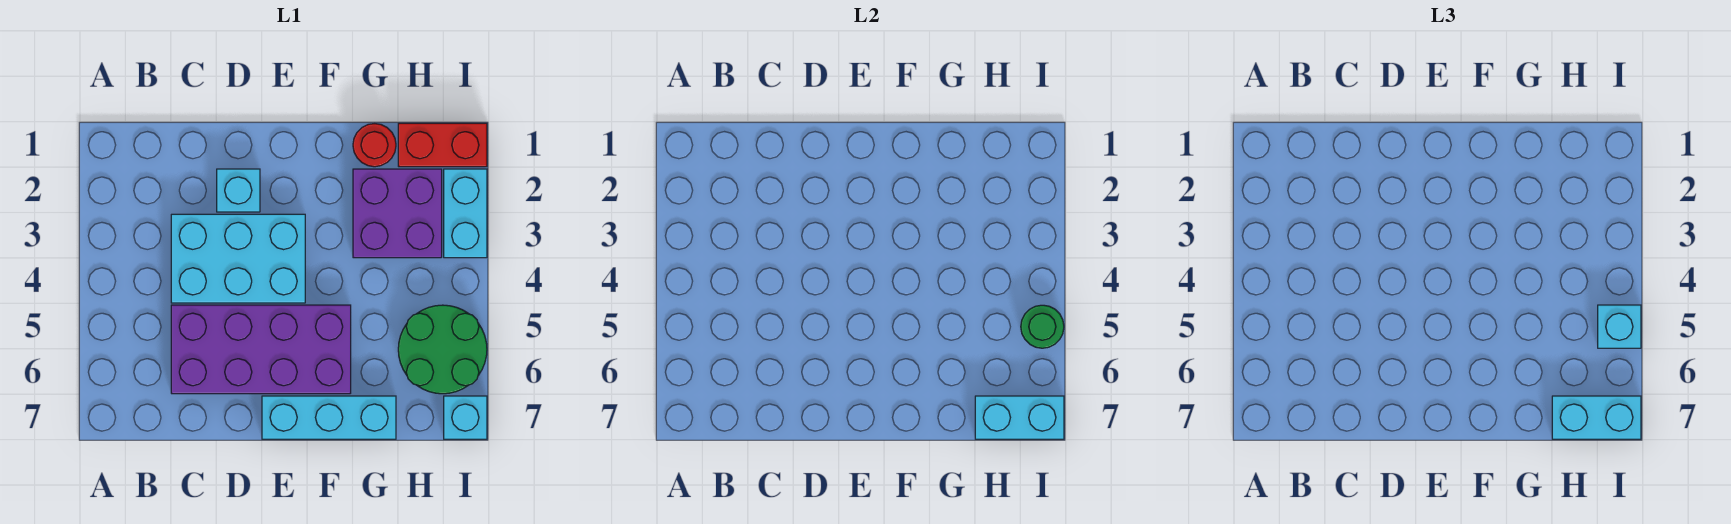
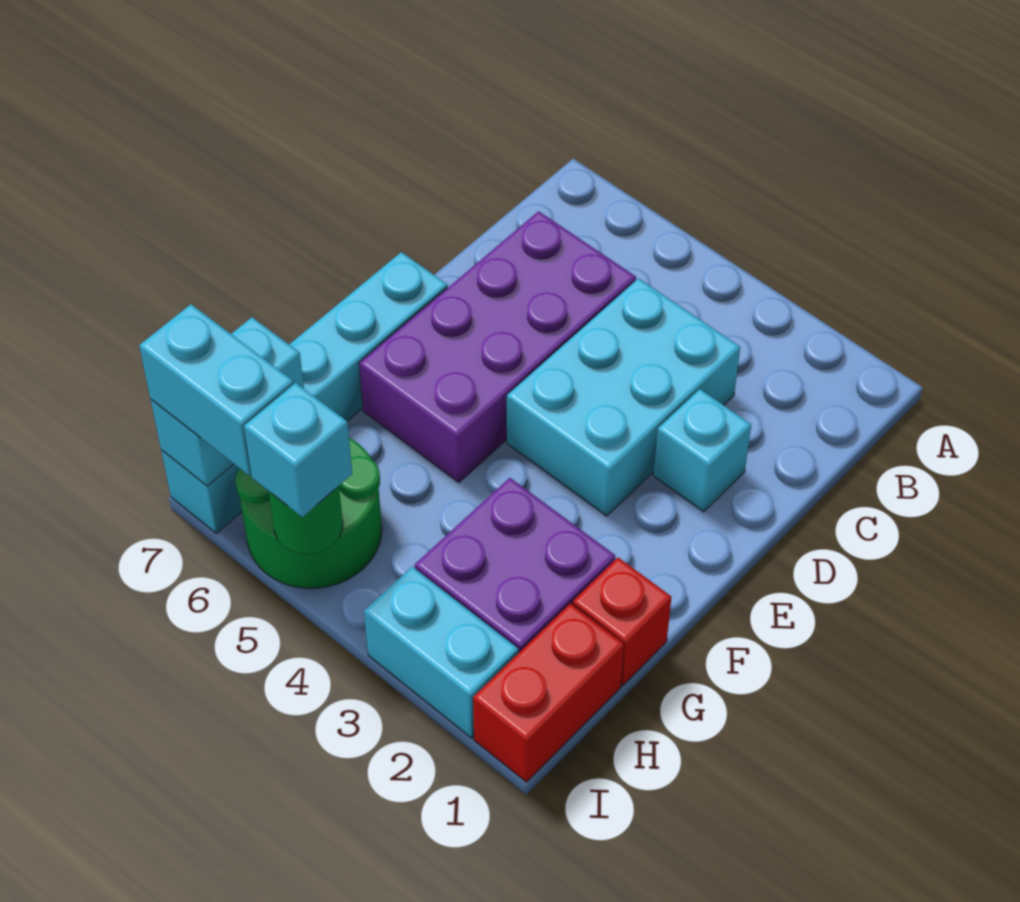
red round brick G1 level 1 -> red brick G1 level 1
cyan brick H7:I7 level 3 -> cyan brick I6:I7 level 3

